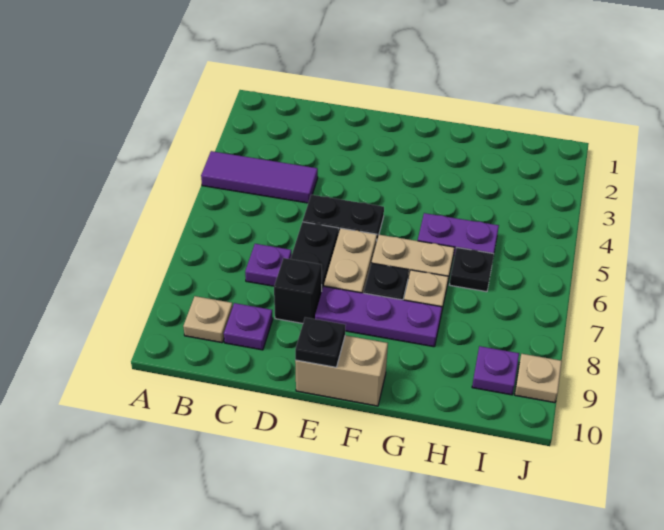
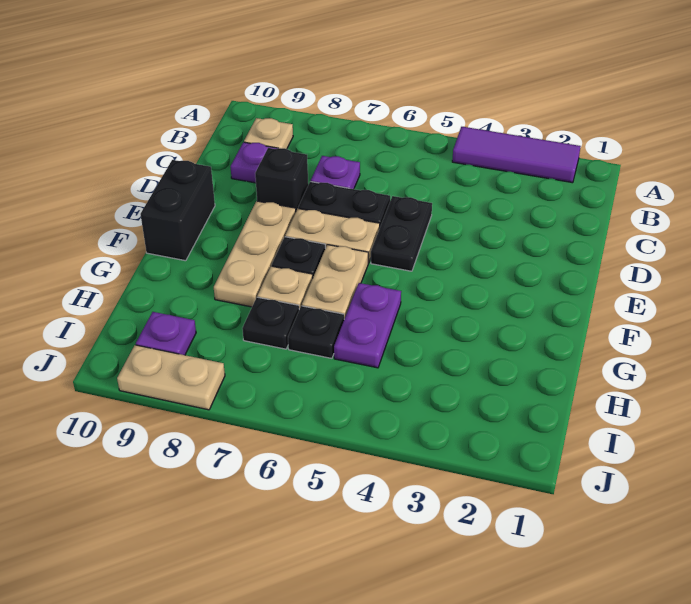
purple tile A4:C4 level 1 -> purple tile A2:A4 level 1
purple plate E8:G8 level 1 -> tan plate E8:G8 level 1
tan brick E10:F10 level 1 -> black brick E10:F10 level 1
black plate E10 level 2 -> black plate H7 level 1
tan plate J9 level 1 -> tan plate J8:J9 level 1

